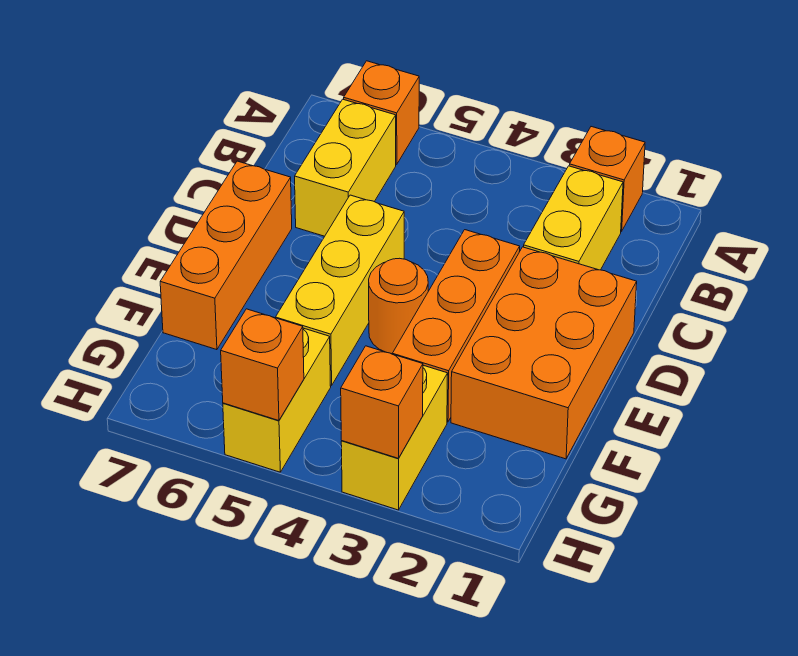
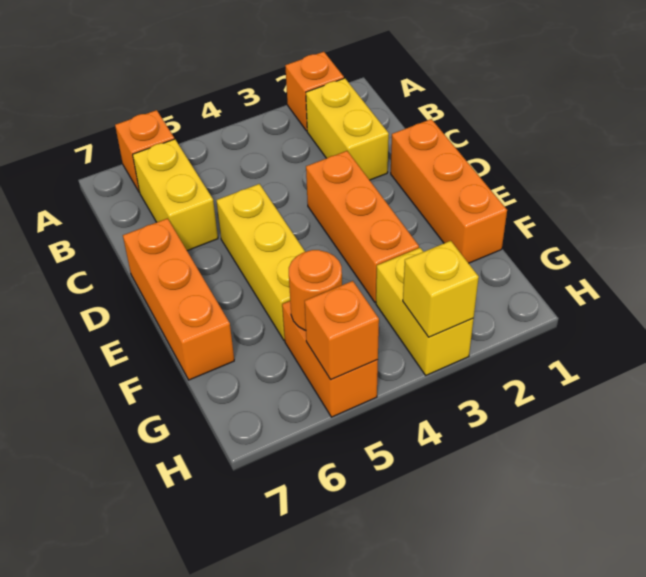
orange brick D1:F2 level 1 -> orange brick D1:F1 level 1
orange round brick E4 level 1 -> orange round brick G5 level 2
yellow brick G5:H5 level 1 -> orange brick G5:H5 level 1
orange brick H3 level 2 -> yellow brick H3 level 2

